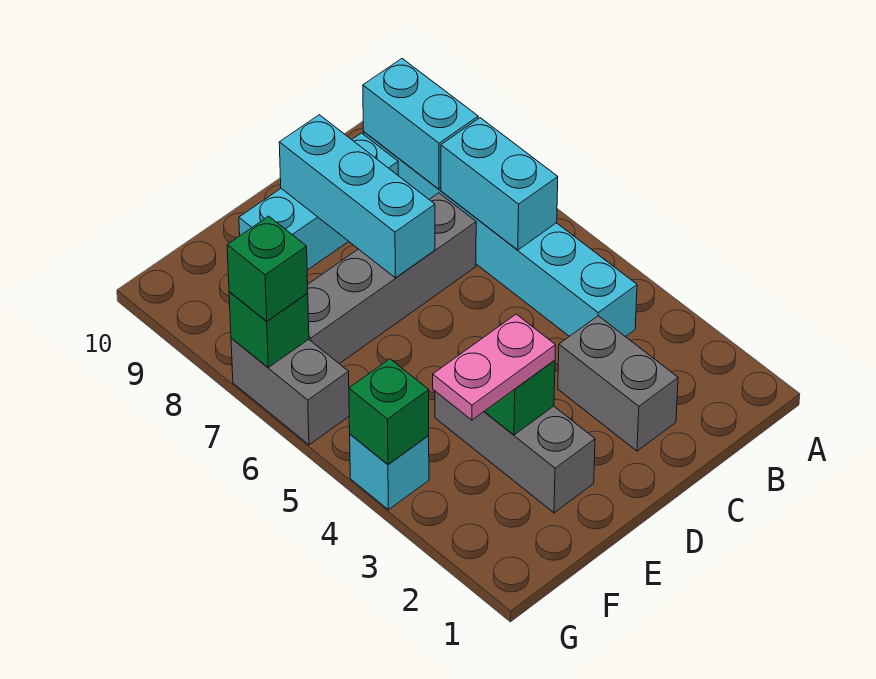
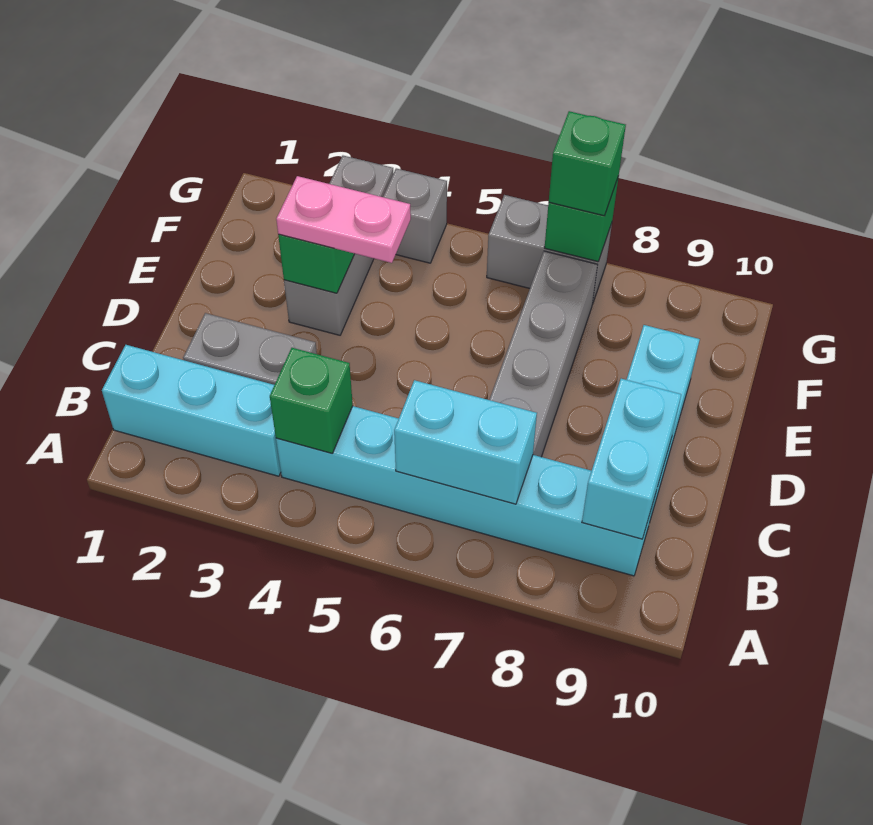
cyan brick B8:B9 level 2 -> cyan brick B9:C9 level 2
cyan brick D7:D9 level 2 -> cyan brick B1:B3 level 1
grey brick E2:E4 level 1 -> grey brick E3:G3 level 1
pink plate E3:F3 level 3 -> pink plate E3:E4 level 3
cyan brick G4 level 1 -> grey brick G4 level 1
green brick G4 level 2 -> green brick B4 level 2

